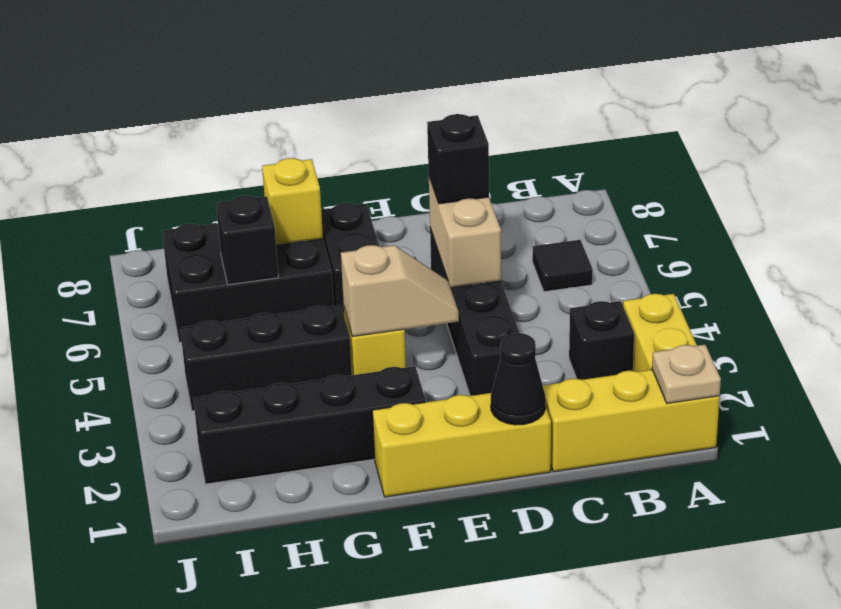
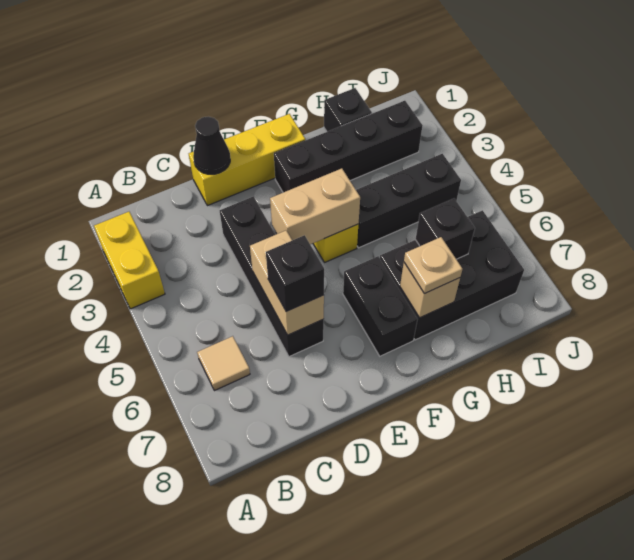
yellow brick A1:C1 level 1 -> none
tan plate A1 level 2 -> tan plate G7 level 3
black brick B3 level 1 -> black brick H1 level 1
black tile B6 level 1 -> tan tile B6 level 1
tan slope E4:F4 level 2 top F -> tan brick E4:F4 level 2
yellow brick G7 level 2 -> tan brick G7 level 2

